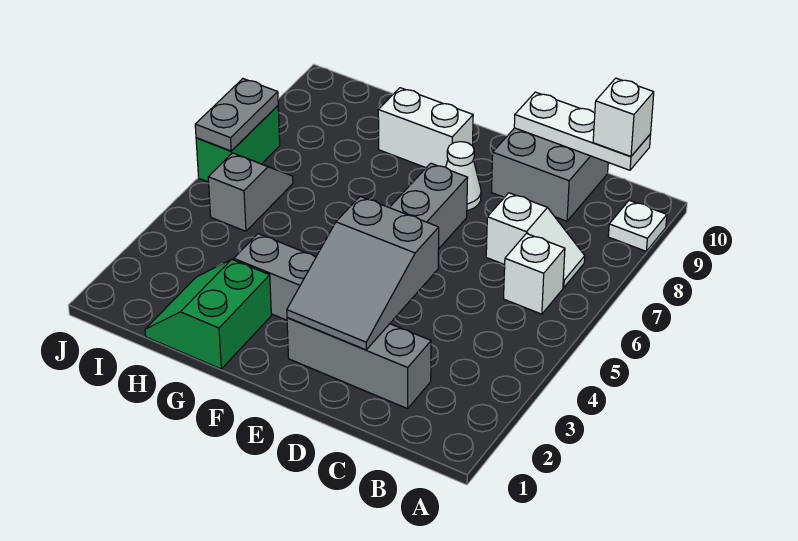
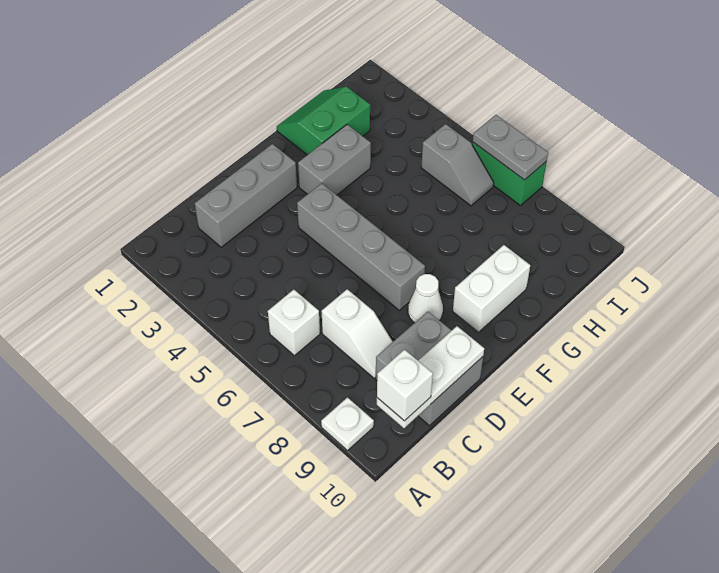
white slope B7:C7 level 1 top C -> white slope C7:C8 level 1 top 7
grey slope D2:E4 level 2 top 4 -> none
green slope G1:H2 level 1 top G -> green slope G1:H2 level 1 top 2

